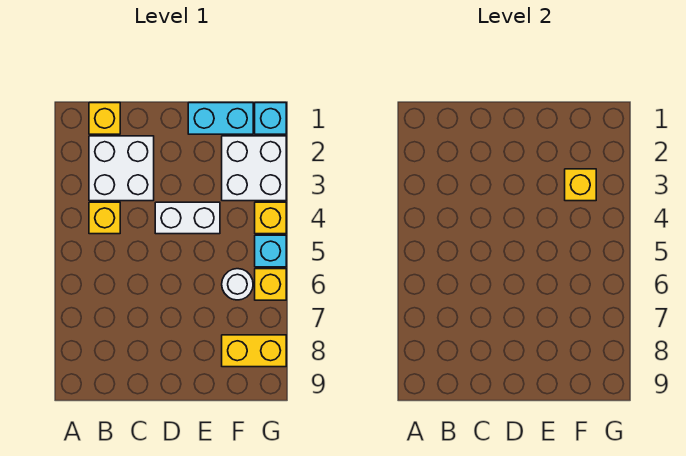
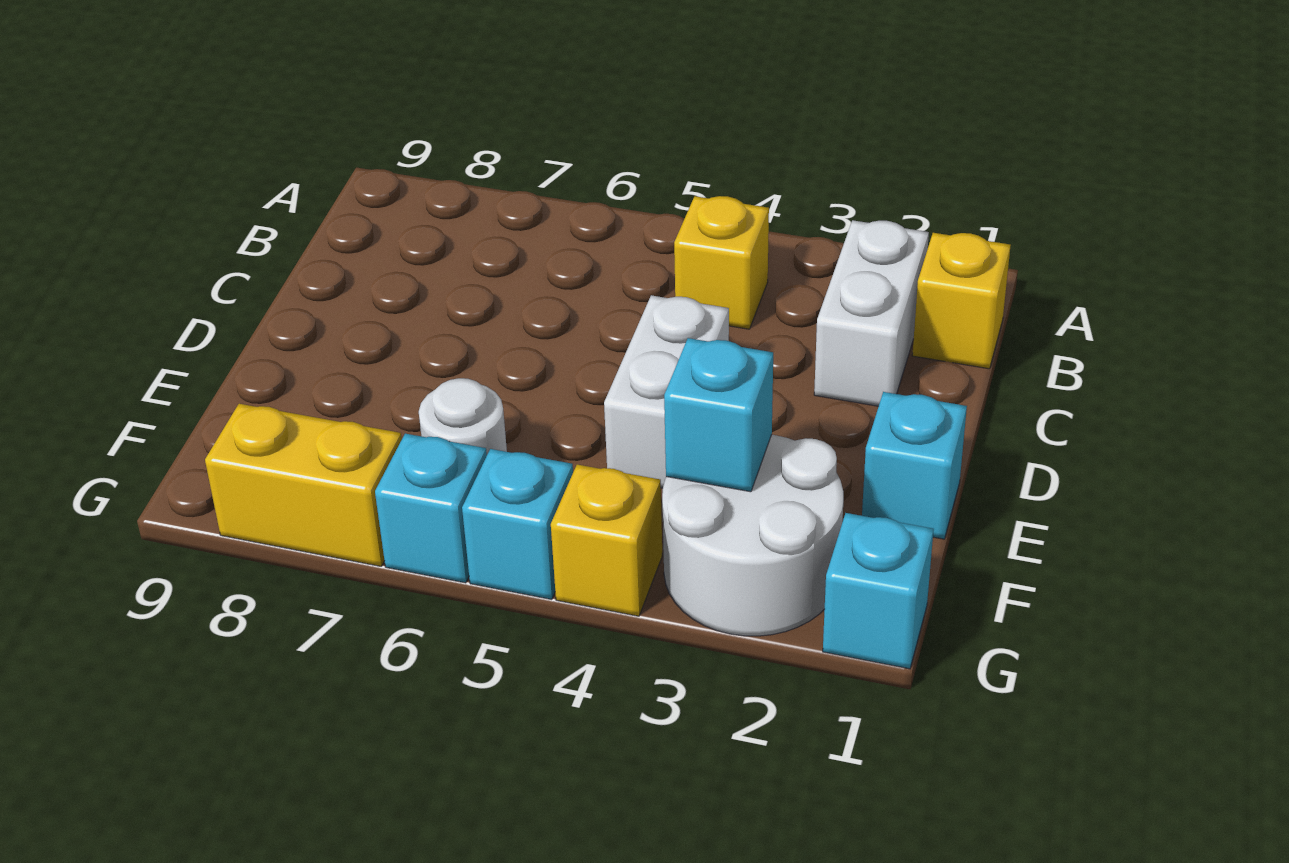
white brick B2:C3 level 1 -> white brick B2:C2 level 1
cyan brick E1:F1 level 1 -> cyan brick E1 level 1
white brick F2:G3 level 1 -> white round brick F2:G3 level 1
yellow brick F3 level 2 -> cyan brick F3 level 2
yellow brick F8:G8 level 1 -> yellow brick G7:G8 level 1
yellow brick G6 level 1 -> cyan brick G6 level 1

